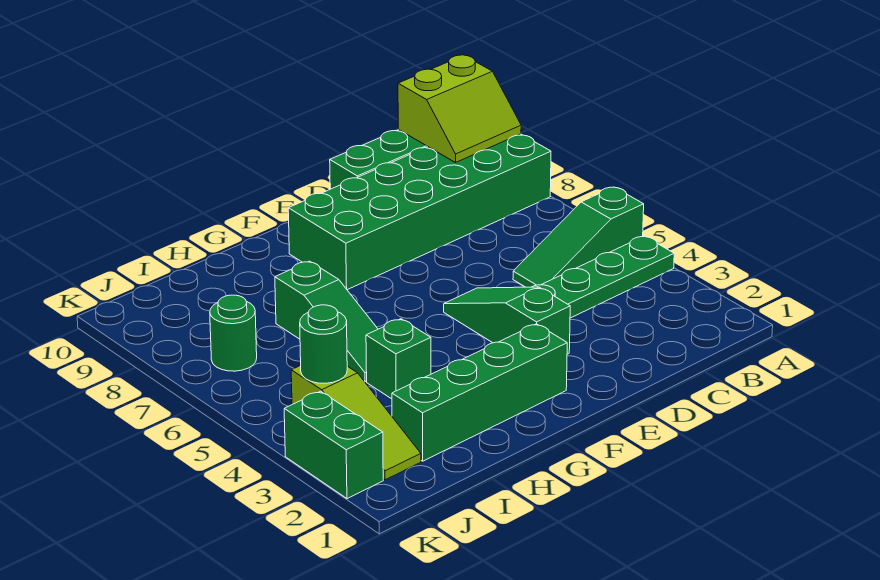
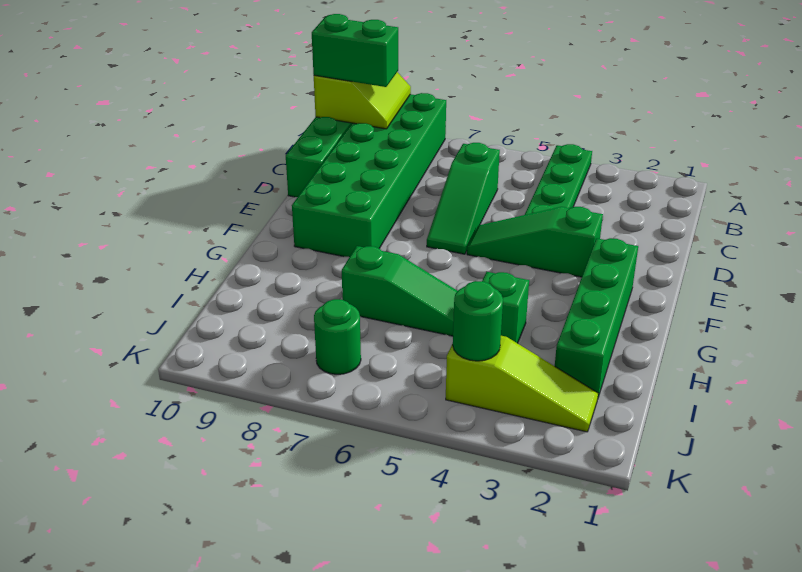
green slope A5:C5 level 1 top A -> green slope C6:E6 level 1 top C
green brick K2:K3 level 1 -> green brick B9:B10 level 3

